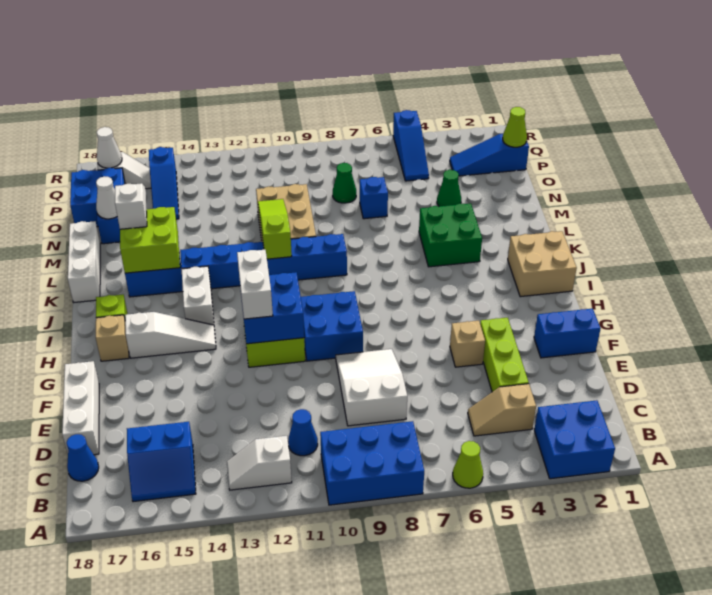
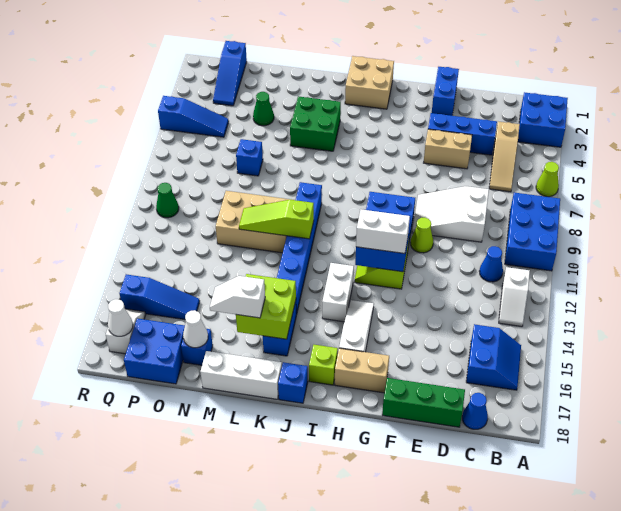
tan slope C4:C5 level 1 top 4 -> tan slope C4:C6 level 1 top 4
lime brick D4:F4 level 1 -> blue brick D4:F4 level 1
white brick D18:F18 level 1 -> green brick D18:F18 level 1
tan brick F5 level 1 -> tan brick E5:F5 level 1
tan brick H17 level 1 -> tan brick G17:H17 level 1
white brick I14:J14 level 1 -> white brick I13:I14 level 1
none -> blue brick J18 level 1
green cone O8 level 1 -> green cone Q10 level 1
lime cone P1 level 2 -> lime cone F10 level 1

